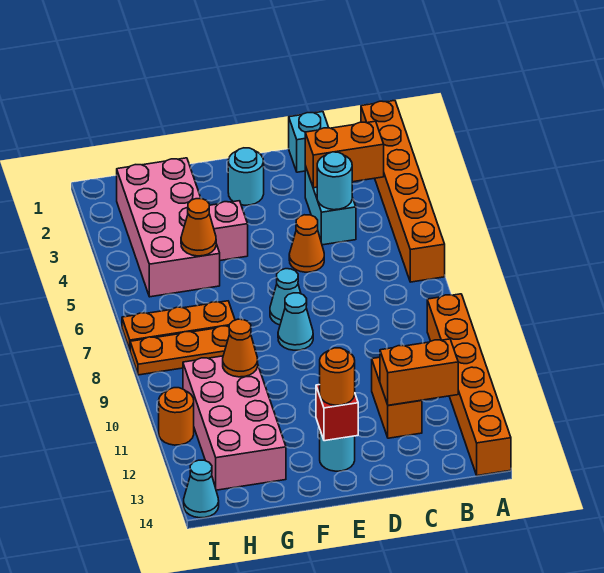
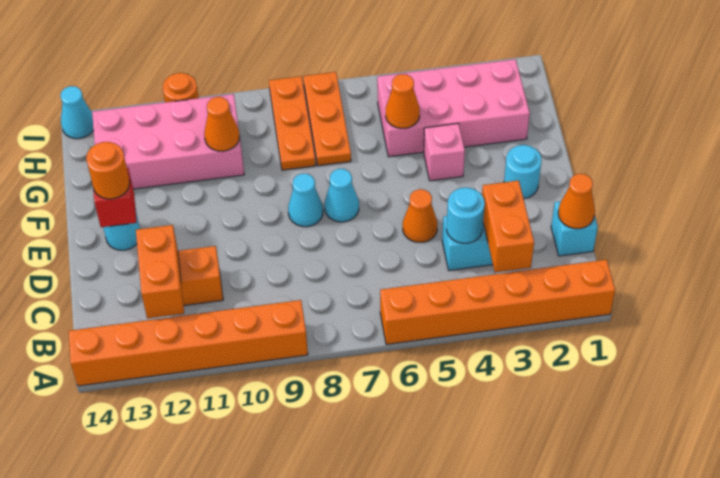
none -> orange cone C1 level 2

